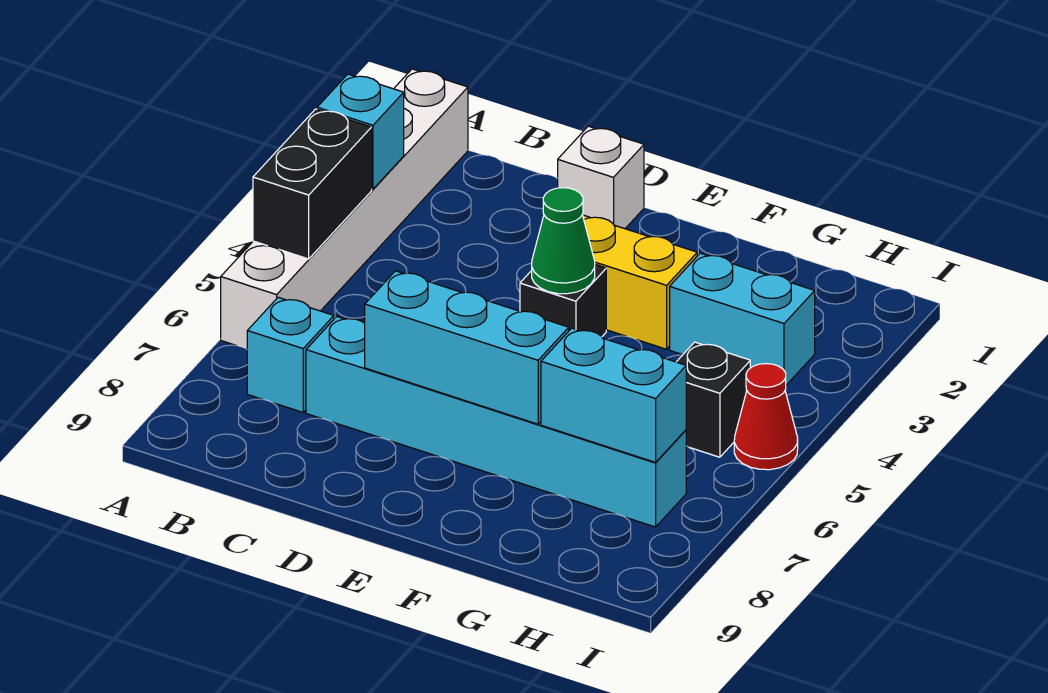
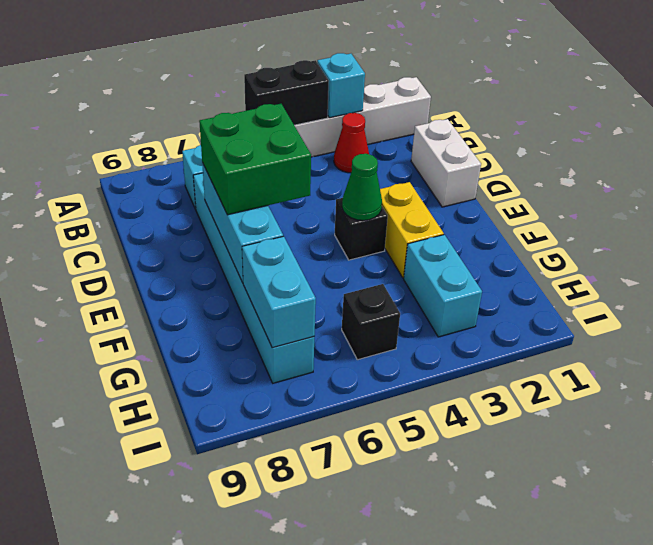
white brick D1 level 1 -> white brick C1:D1 level 1
none -> green brick D6:E7 level 3
red cone I5 level 1 -> red cone B3 level 1

